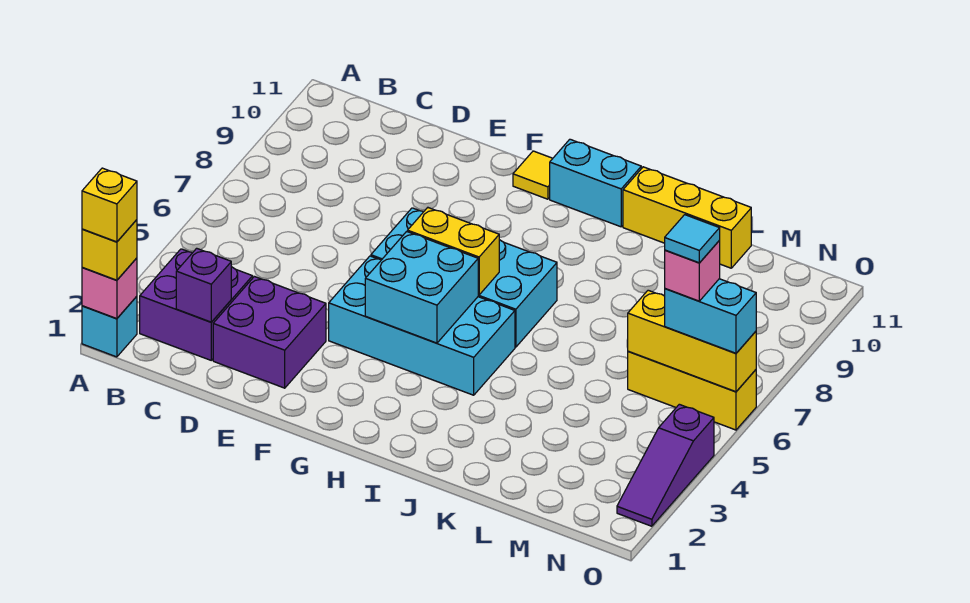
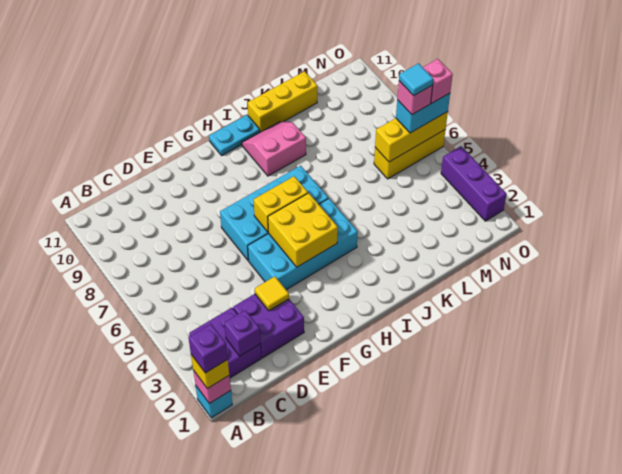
yellow brick A1 level 4 -> purple brick A1 level 4
cyan brick G4:H5 level 2 -> yellow brick G4:H5 level 2
yellow tile G11 level 1 -> yellow tile E3 level 2
cyan brick H11:I11 level 1 -> cyan plate H11:I11 level 1
none -> pink slope I9:J10 level 1 top 9
purple slope O2:O4 level 1 top 4 -> purple brick O2:O4 level 1
none -> pink brick O6 level 4

